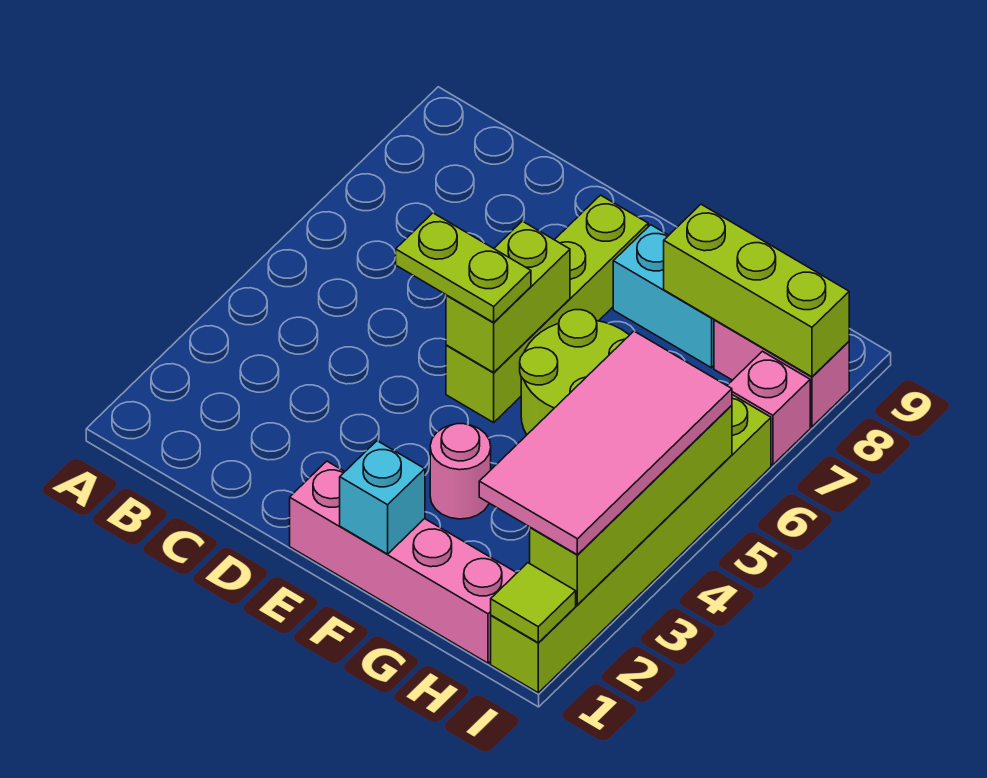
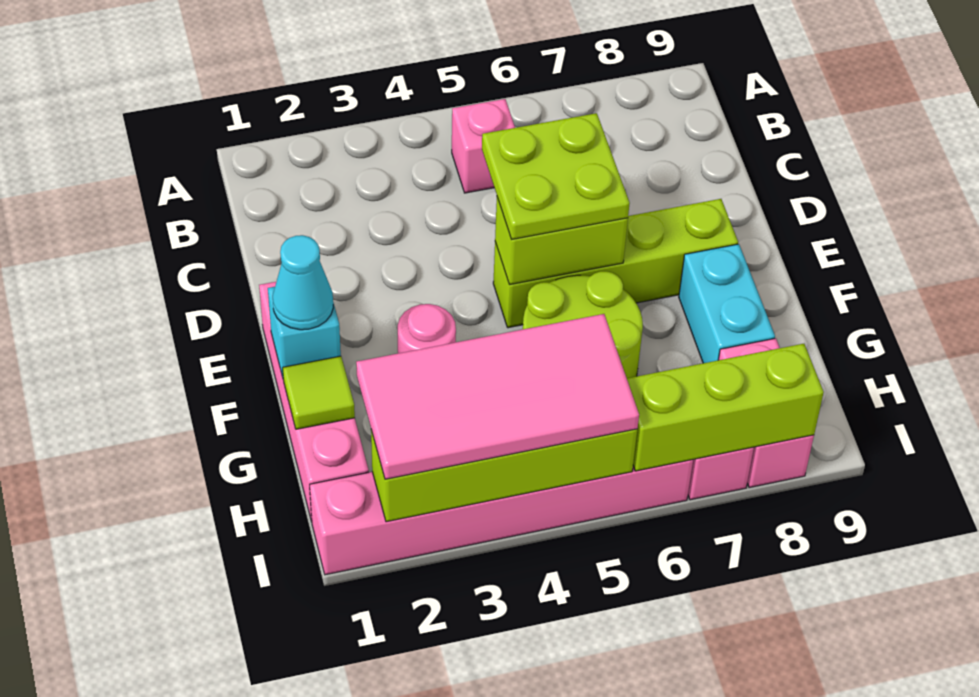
none -> pink brick B5 level 1
lime plate D5:E5 level 3 -> lime plate D5:E6 level 3
none -> cyan cone F1 level 3
lime brick G8:I8 level 2 -> lime brick I6:I8 level 2
lime brick I1:I6 level 1 -> pink brick I1:I6 level 1
lime tile I1 level 2 -> lime tile G1 level 2

